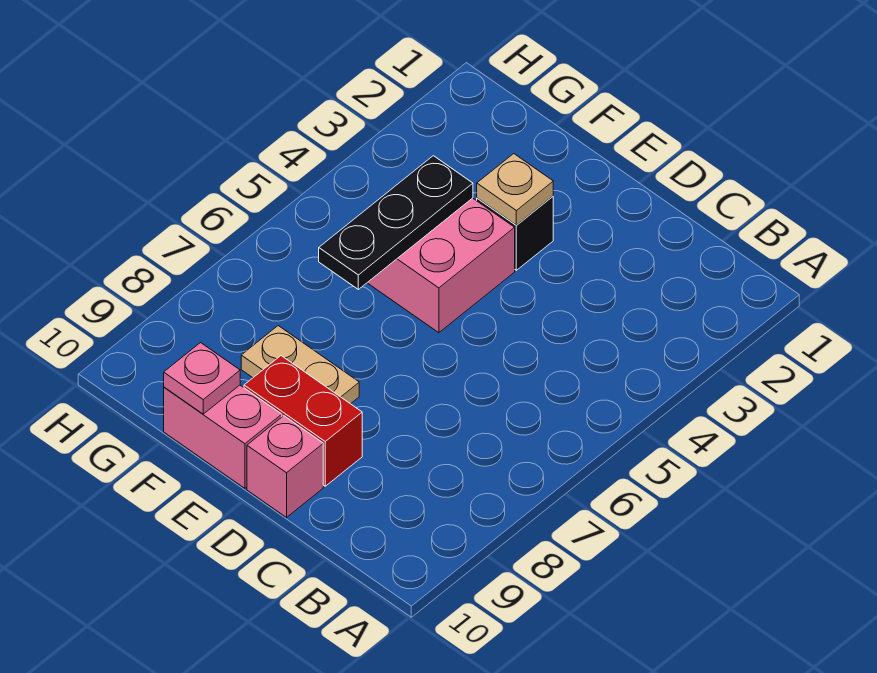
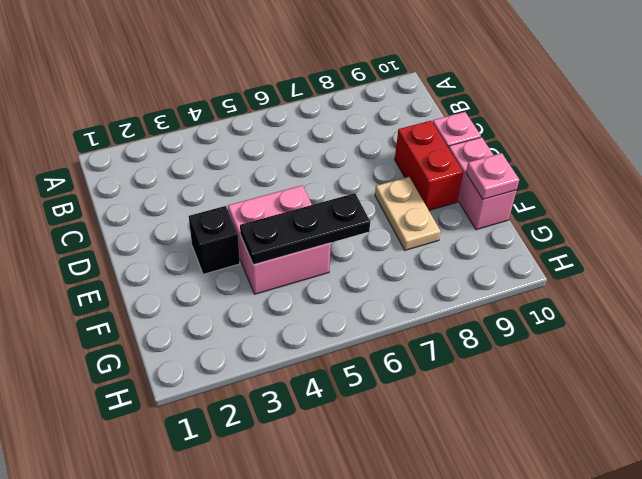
tan plate E3 level 2 -> none

